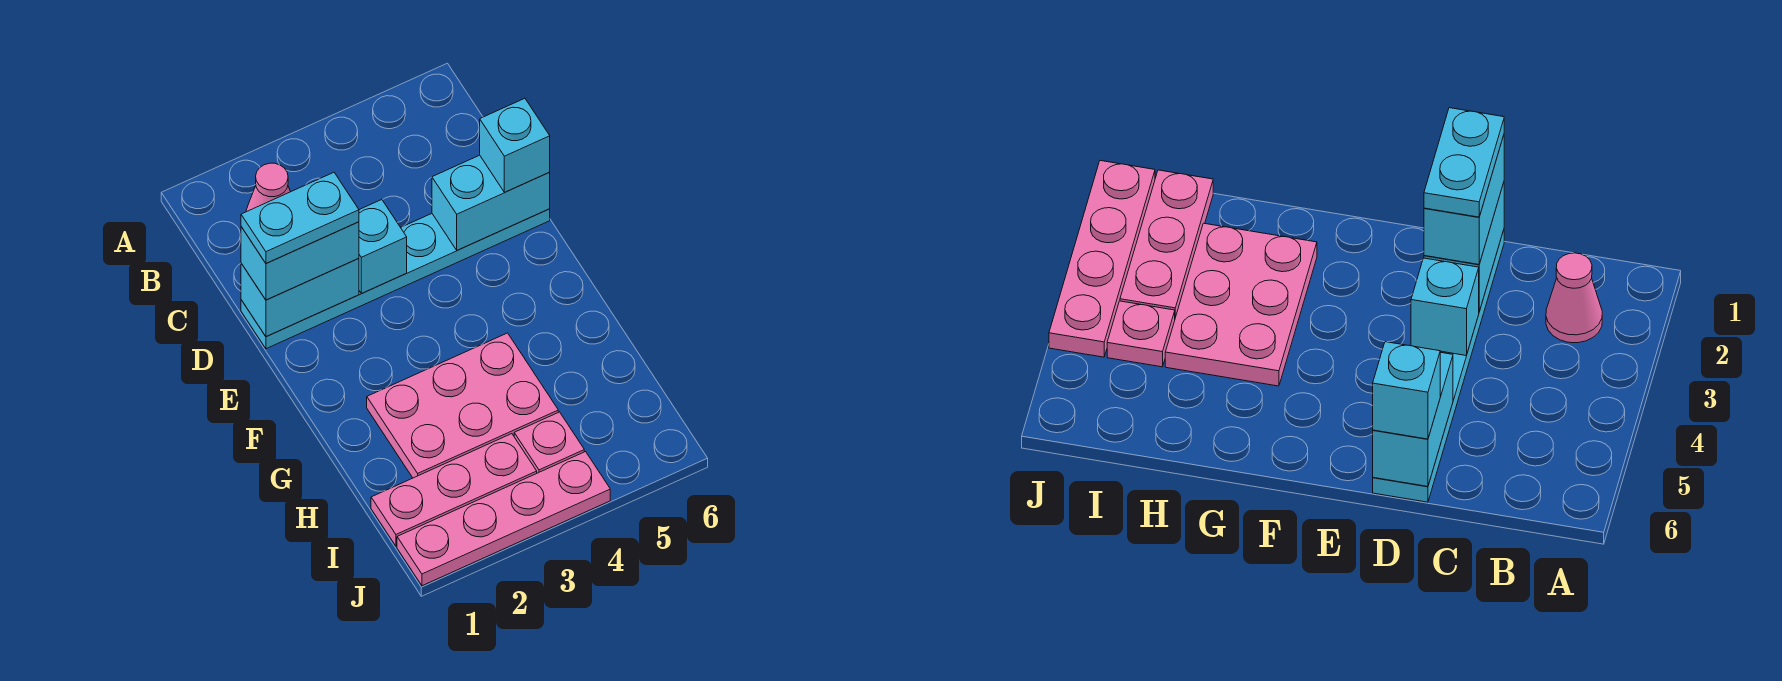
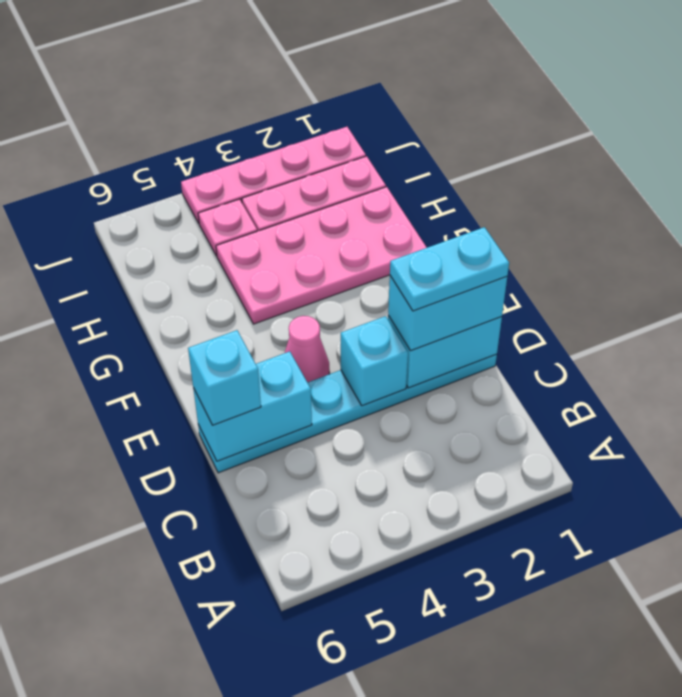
pink cone B2 level 1 -> pink cone E4 level 1
pink plate G2:H4 level 1 -> pink plate G1:H4 level 1

